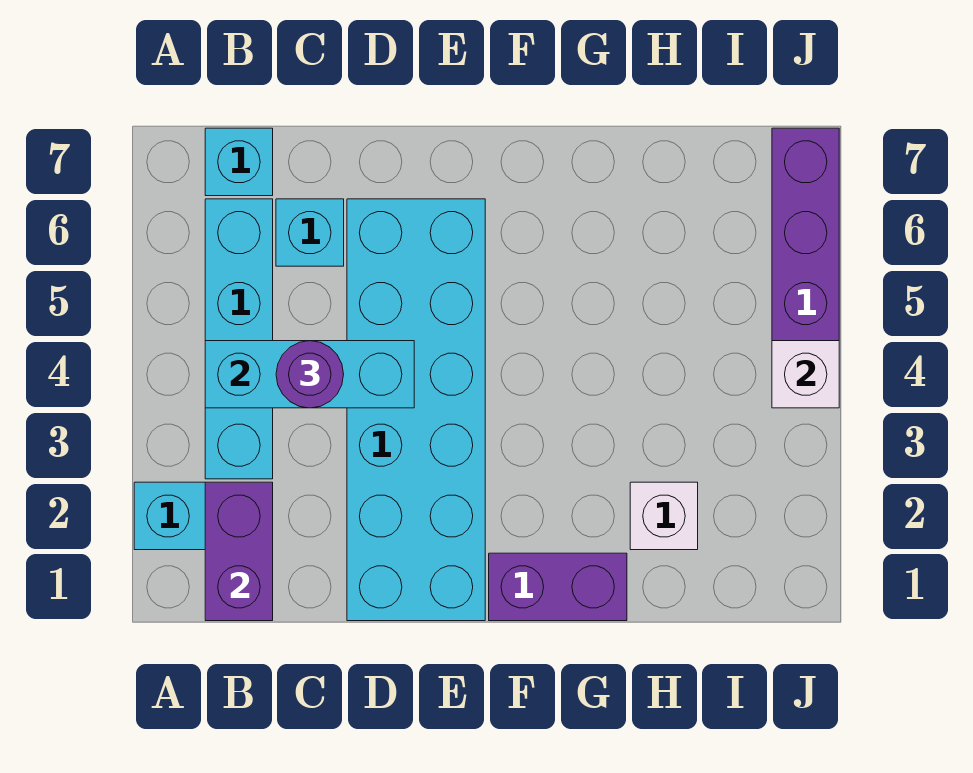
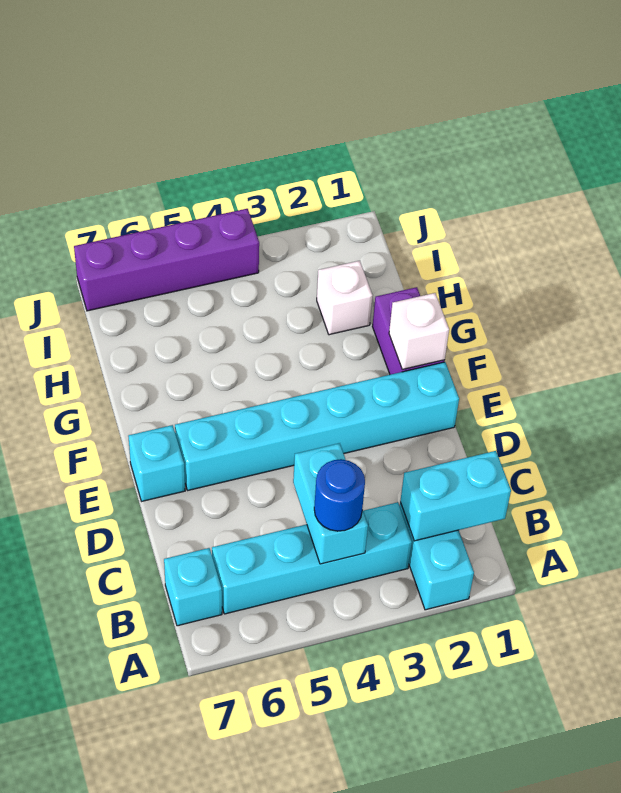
purple brick B1:B2 level 2 -> cyan brick B1:B2 level 2
cyan brick B4:D4 level 2 -> cyan brick B4:C4 level 2
none -> blue round brick B4 level 3
purple round brick C4 level 3 -> none
cyan brick C6 level 1 -> cyan brick E7 level 1
cyan brick D1:E6 level 1 -> cyan brick E1:E6 level 1
white brick J4 level 2 -> white brick F1 level 2

